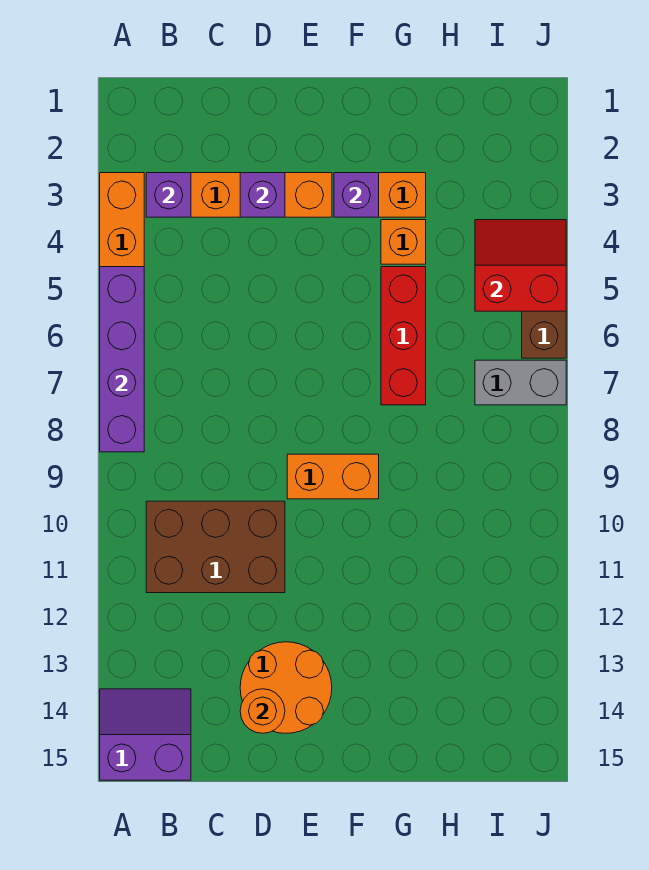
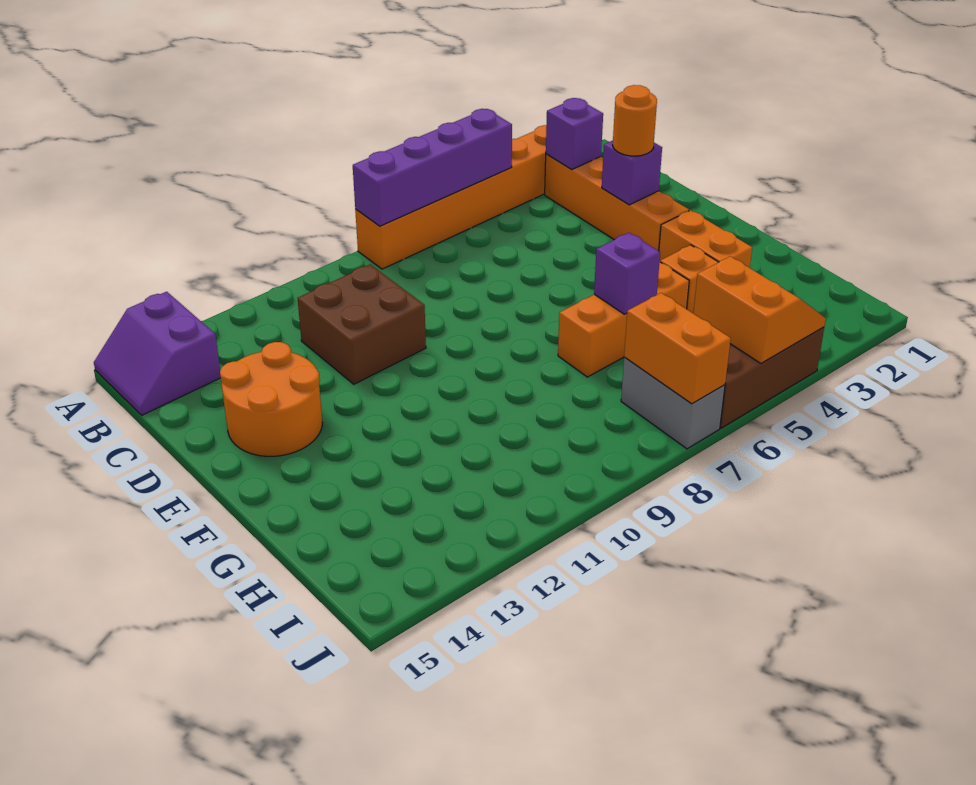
purple slope A14:B15 level 1 top 15 -> purple slope A14:B15 level 1 top 14
brown brick B10:D11 level 1 -> brown brick C10:D11 level 1
orange round brick D14 level 2 -> orange round brick D3 level 3
orange brick E9:F9 level 1 -> orange brick I7:J7 level 2
purple brick F3 level 2 -> purple brick G6 level 2
red brick G5:G7 level 1 -> orange brick G5:G7 level 1
red slope I4:J5 level 2 top 5 -> orange slope I4:J5 level 2 top 5

